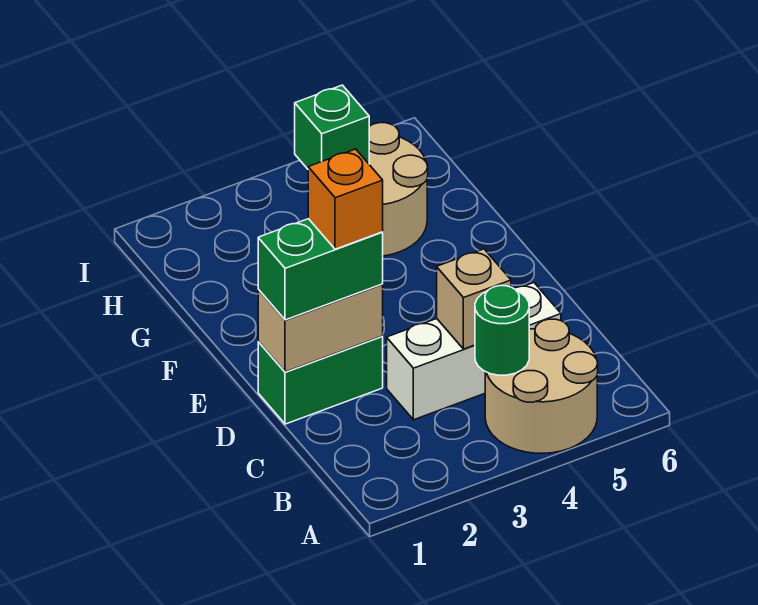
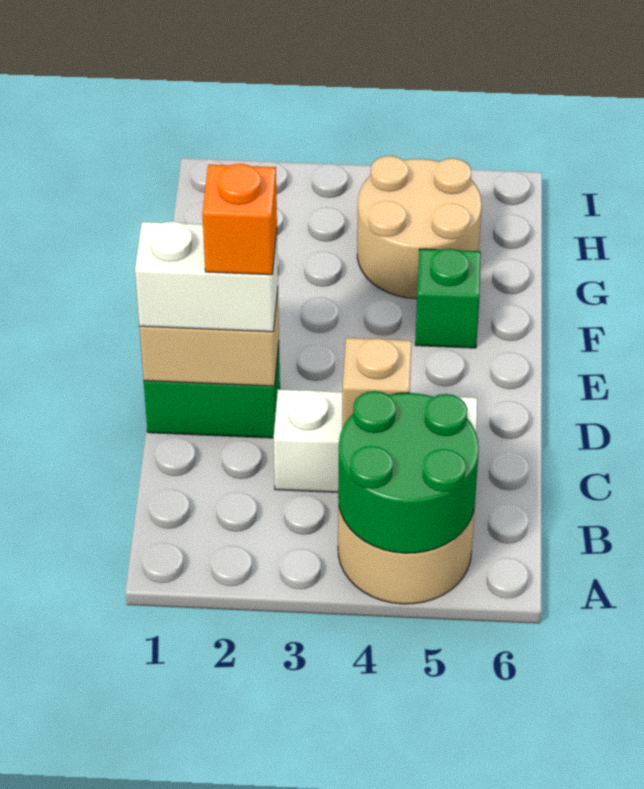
green round brick B4 level 2 -> green round brick A4:B5 level 2
green brick D1:D2 level 3 -> white brick D1:D2 level 3
green brick H4 level 2 -> green brick F5 level 1

